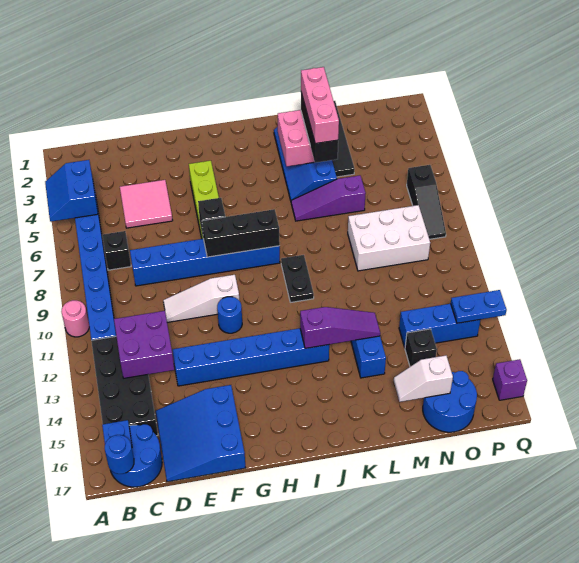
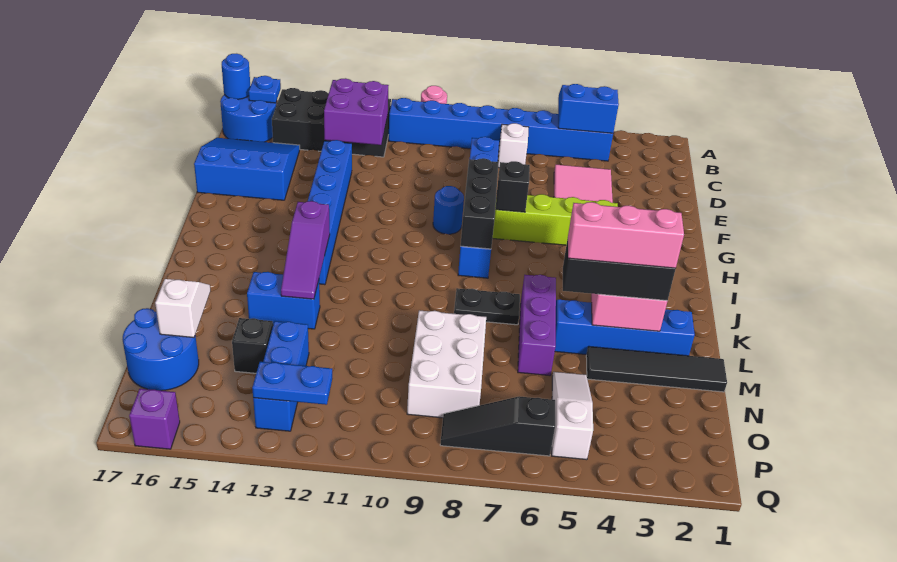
black brick C7 level 1 -> white brick C7 level 1
white slope E10:G10 level 1 top G -> white slope N5:P5 level 1 top P
blue round brick G11 level 1 -> blue round brick G9 level 1
black plate J9:J10 level 1 -> black plate K7:K8 level 1
purple slope K6:M6 level 1 top M -> purple brick K6:M6 level 1
blue plate P13:Q13 level 2 -> blue plate P12:P13 level 2

